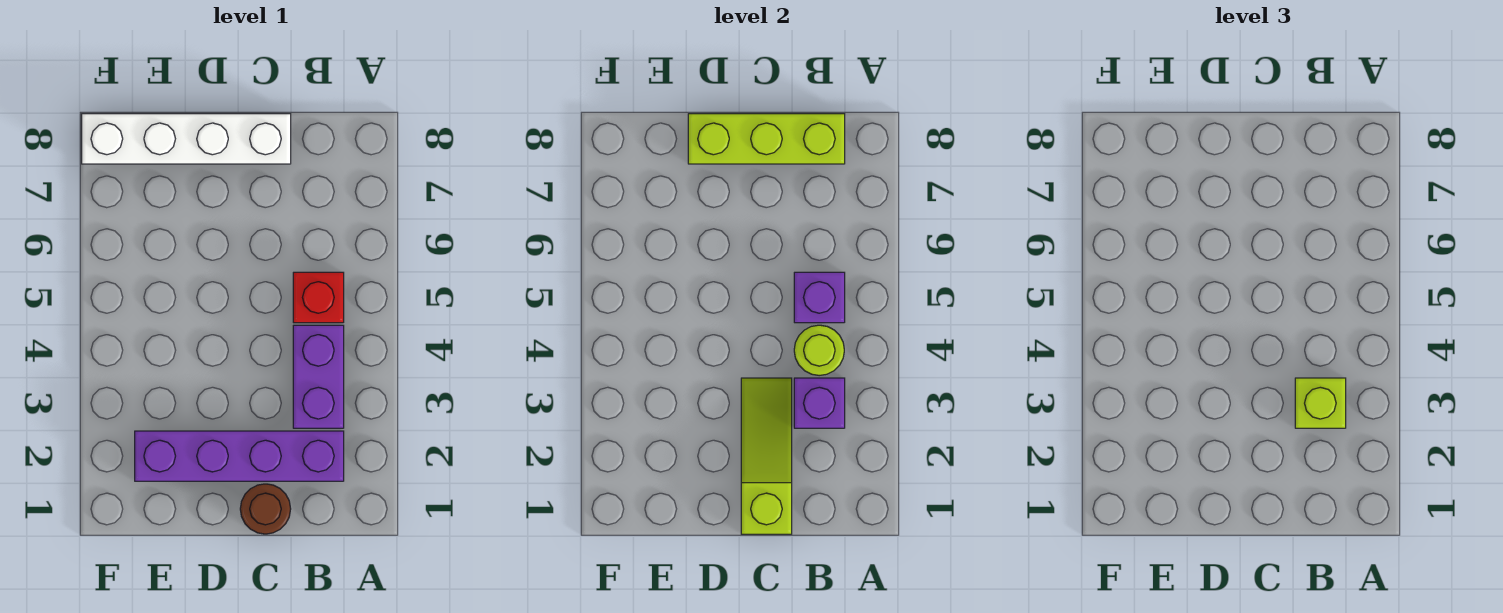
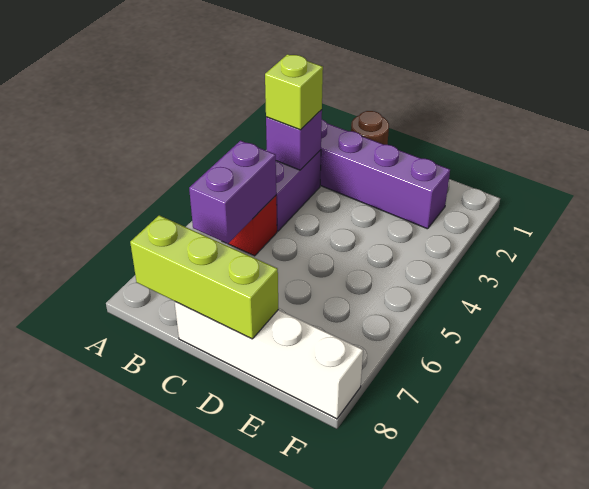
lime round brick B4 level 2 -> none
purple brick B5 level 2 -> purple brick B5:B6 level 2
lime slope C1:C3 level 2 top 1 -> none

